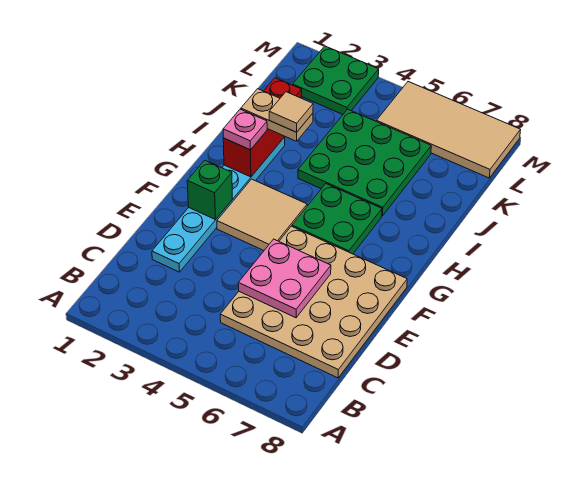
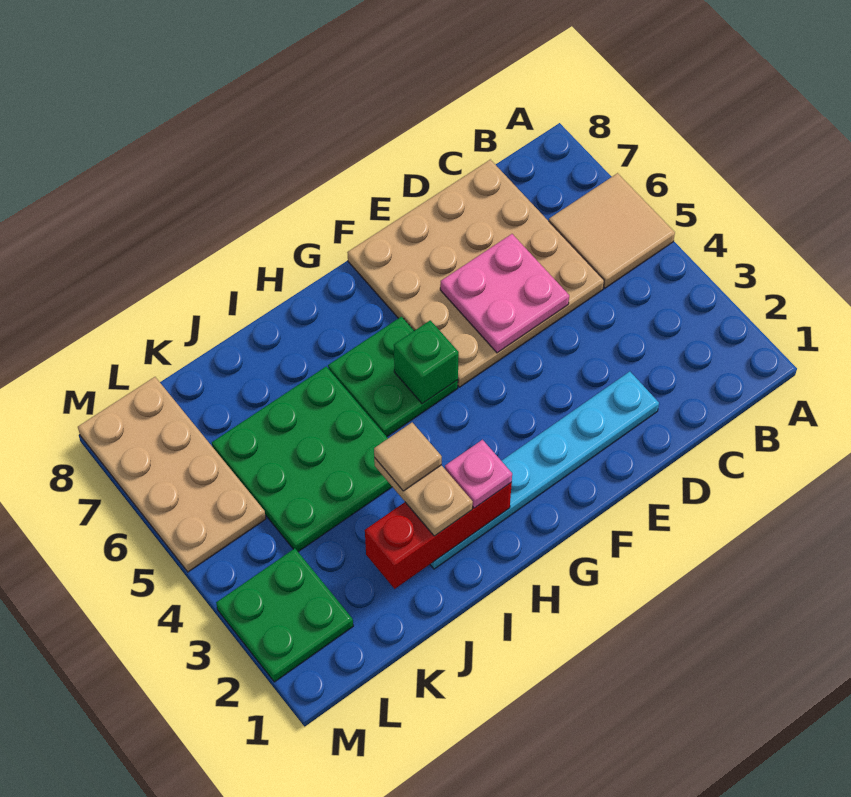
green brick F2 level 2 -> green brick G5 level 2
tan tile F3:G4 level 1 -> tan tile A5:B6 level 1
tan tile L5:M8 level 1 -> tan plate L5:M8 level 1

